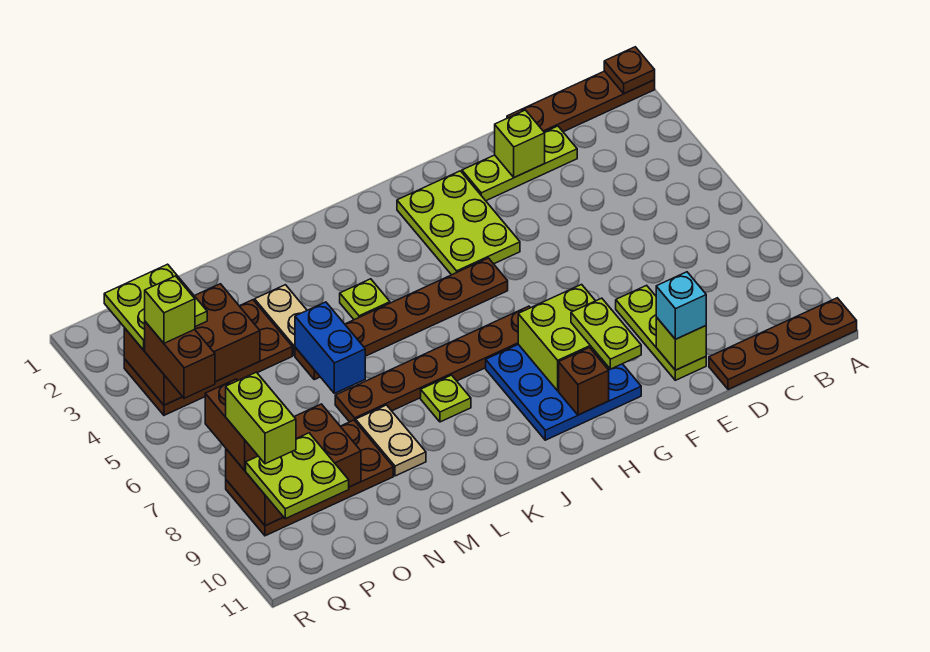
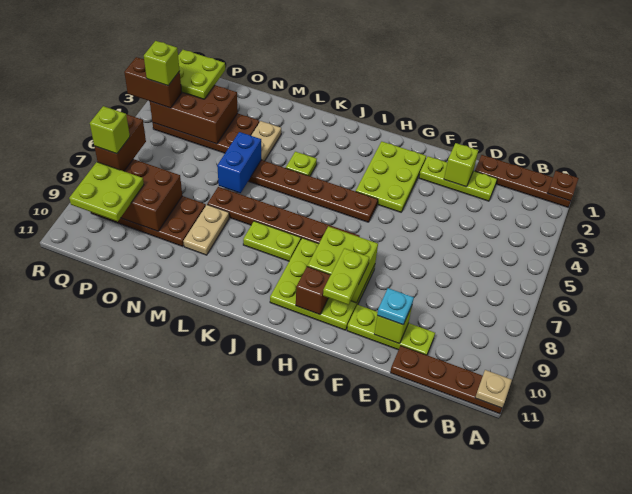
none -> tan plate A11 level 2
lime plate E8:E10 level 1 -> lime plate D10:F10 level 1
cyan brick E10 level 3 -> cyan plate E10 level 3
blue plate G8:I10 level 1 -> lime plate G8:I10 level 1
lime plate K8 level 1 -> lime plate J8:K8 level 1
brown brick Q4:Q5 level 3 -> brown brick Q4:R4 level 3
lime brick Q8:Q9 level 4 -> lime brick Q8 level 4

